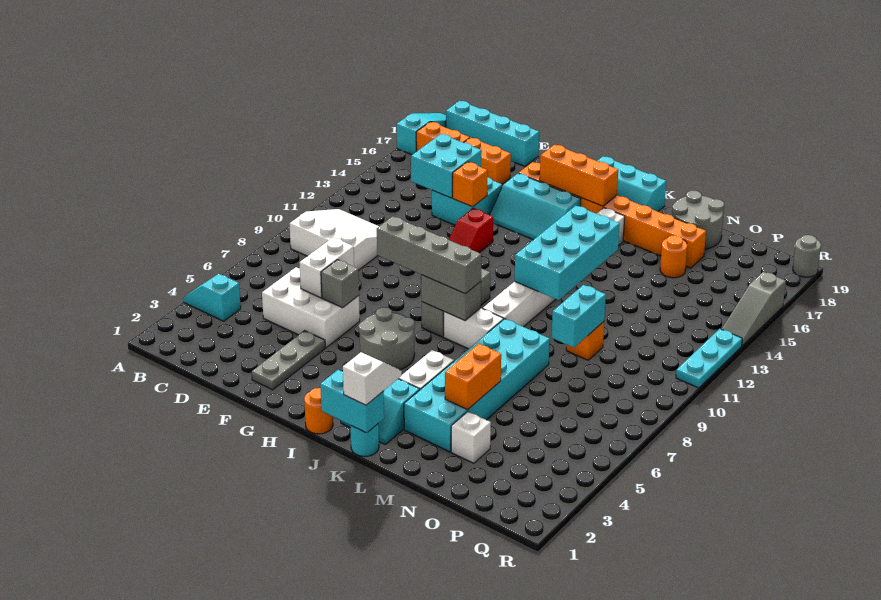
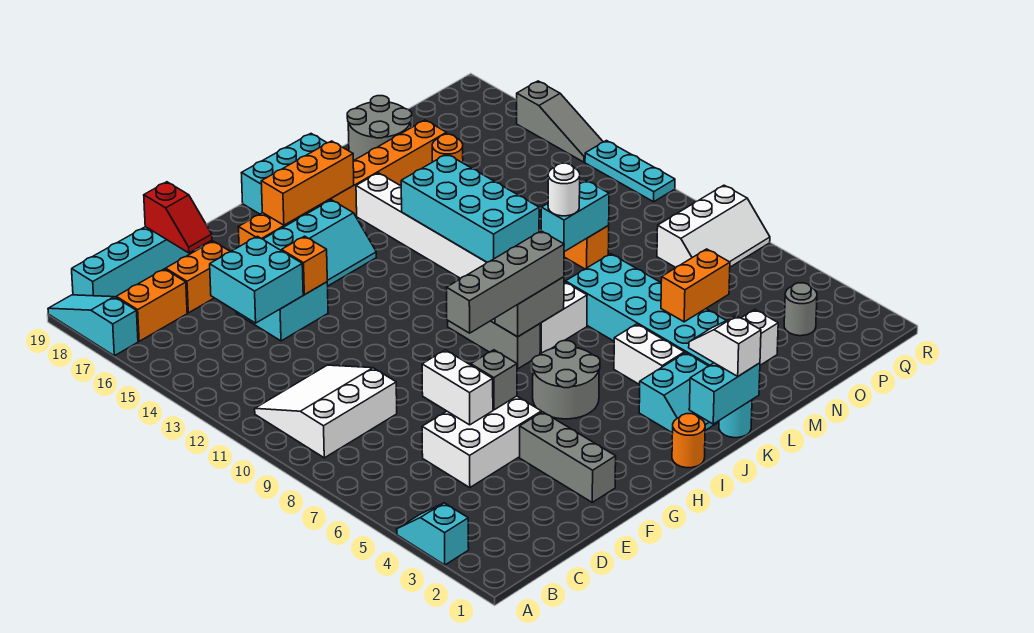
cyan slope A4:B4 level 1 top B -> cyan slope A3:A4 level 1 top 3
grey plate F2:F4 level 1 -> grey brick F2:F4 level 1
red slope G12:G13 level 1 top 13 -> red slope E18:E19 level 2 top 19
orange brick M4:M5 level 2 -> orange brick M5:N5 level 2
none -> white round brick M10 level 3
cyan brick N9:N10 level 2 -> cyan brick M10:N10 level 2
none -> white slope P7:R8 level 1 top 8
grey round brick R19 level 1 -> grey round brick P3 level 1

